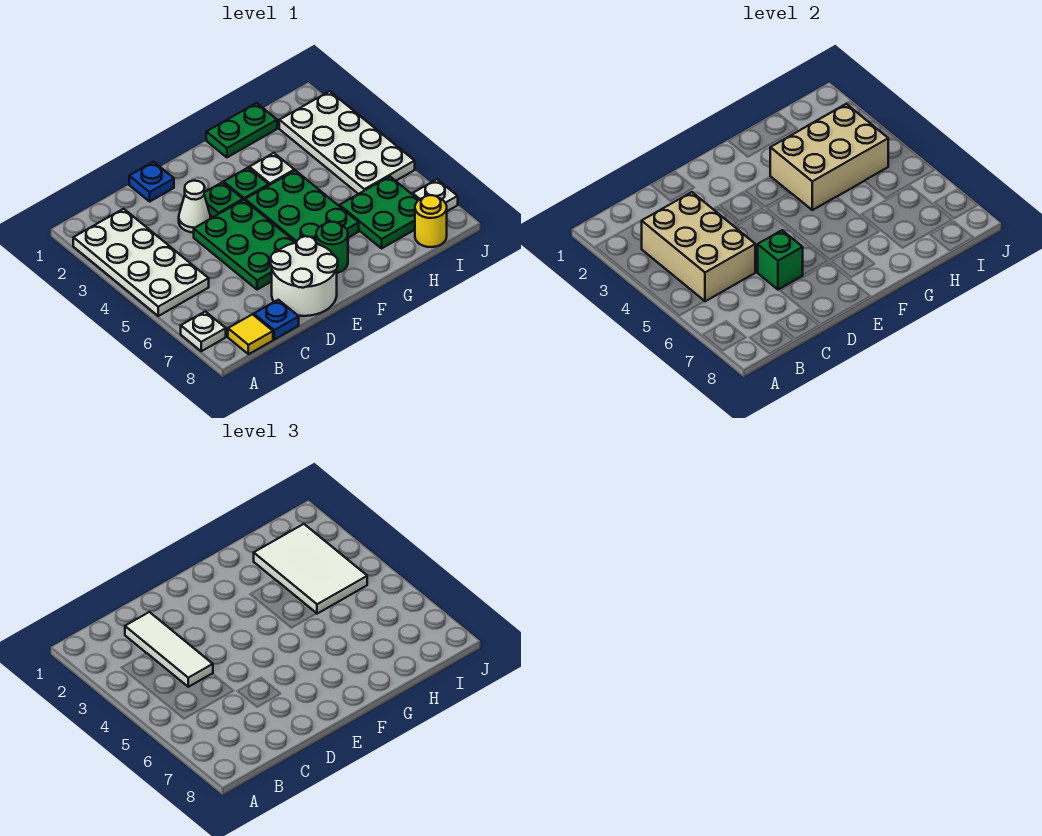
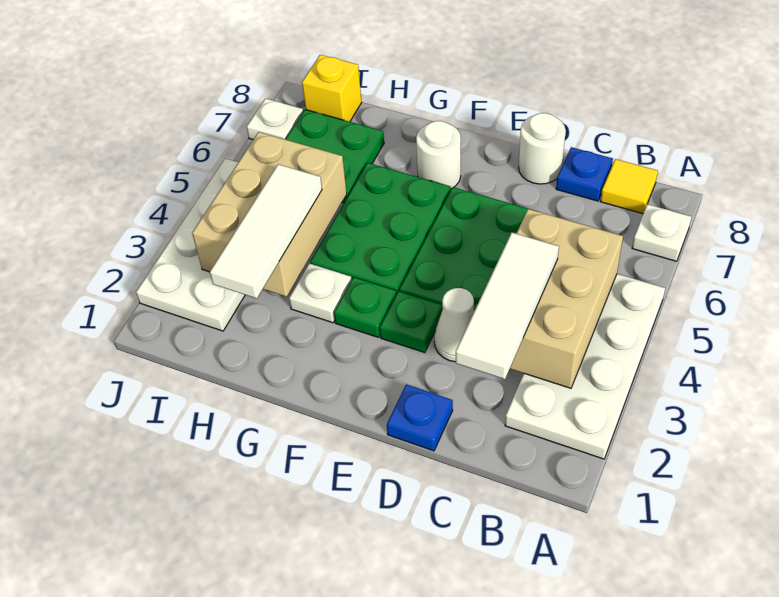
green brick D6 level 2 -> none
white round brick D7:E8 level 1 -> white round brick D8 level 1
green round brick F7 level 1 -> white round brick F7 level 1
green plate G1:H1 level 1 -> none
tan brick G3:I4 level 2 -> tan brick H3:I5 level 2
white tile H2:I4 level 3 -> white tile H2:H4 level 3
yellow round brick I8 level 1 -> yellow brick I8 level 1

